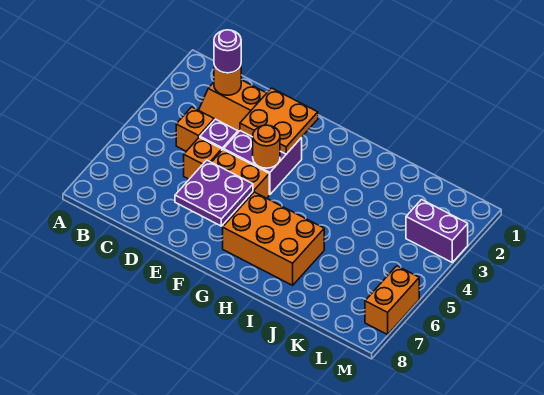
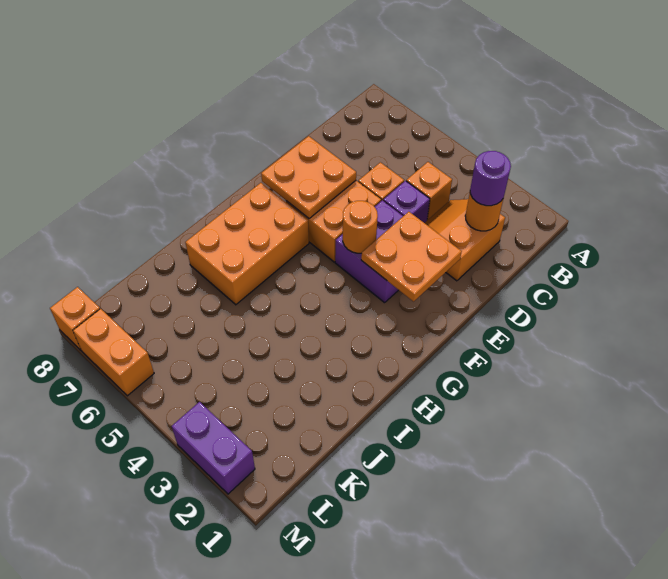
purple plate E6:F7 level 2 -> orange plate E6:F7 level 2
purple brick L3:M3 level 1 -> purple brick M2:M3 level 1
none -> orange brick M8 level 1

